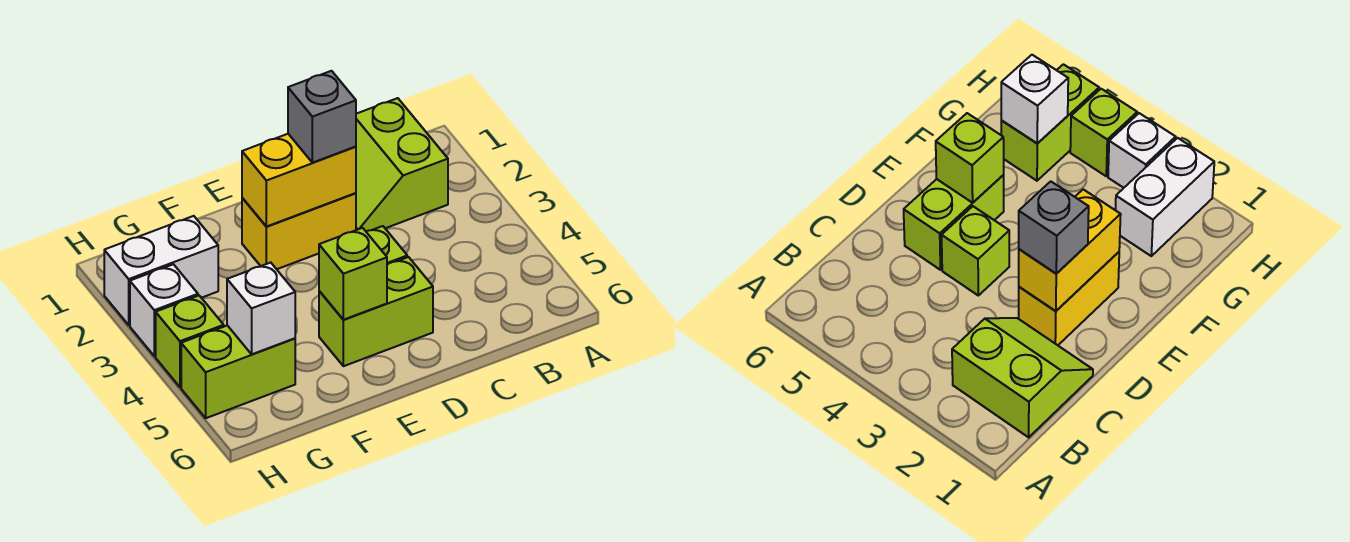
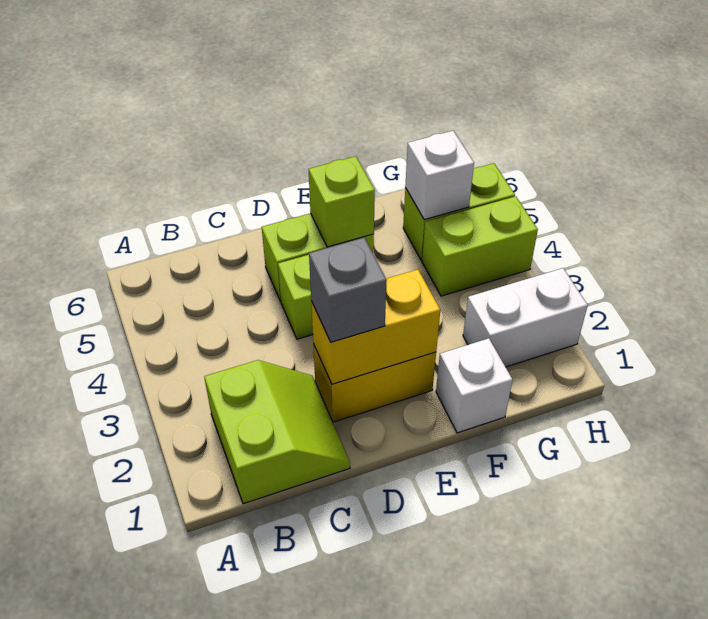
white brick H3 level 1 -> white brick F1 level 1
lime brick H4 level 1 -> lime brick G4:H4 level 1

